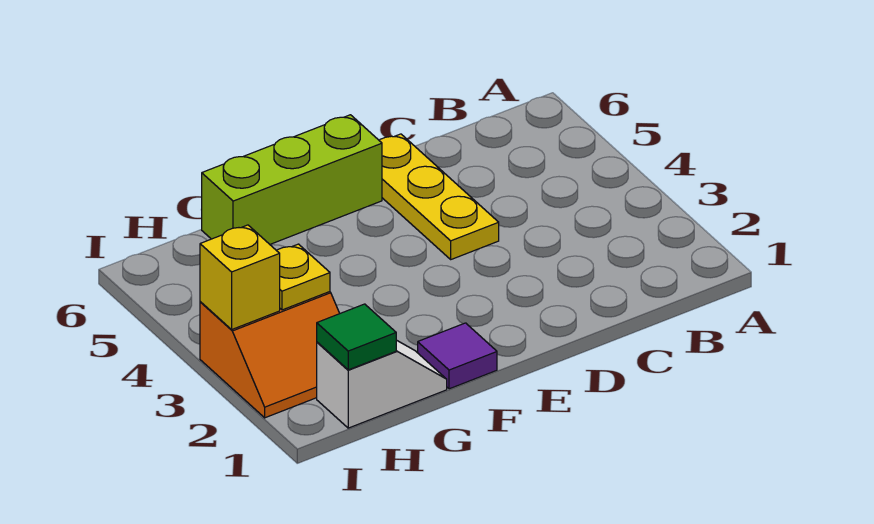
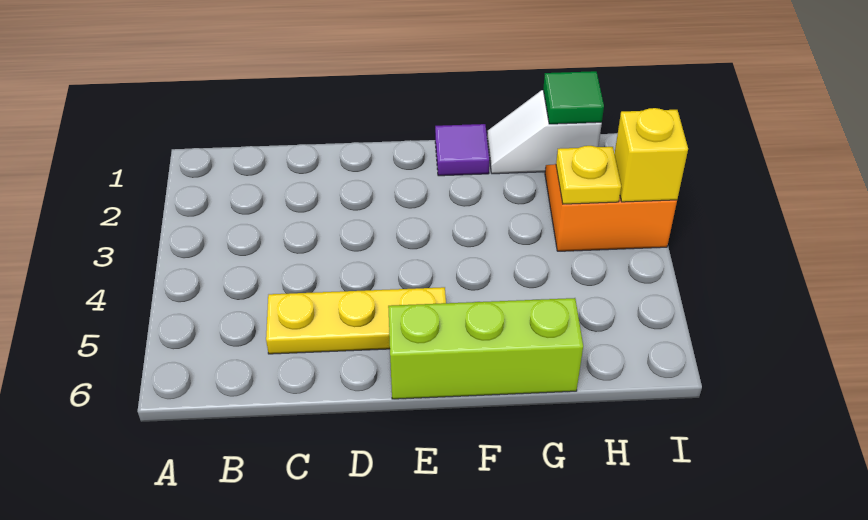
yellow plate D4:D6 level 1 -> yellow plate C5:E5 level 1

